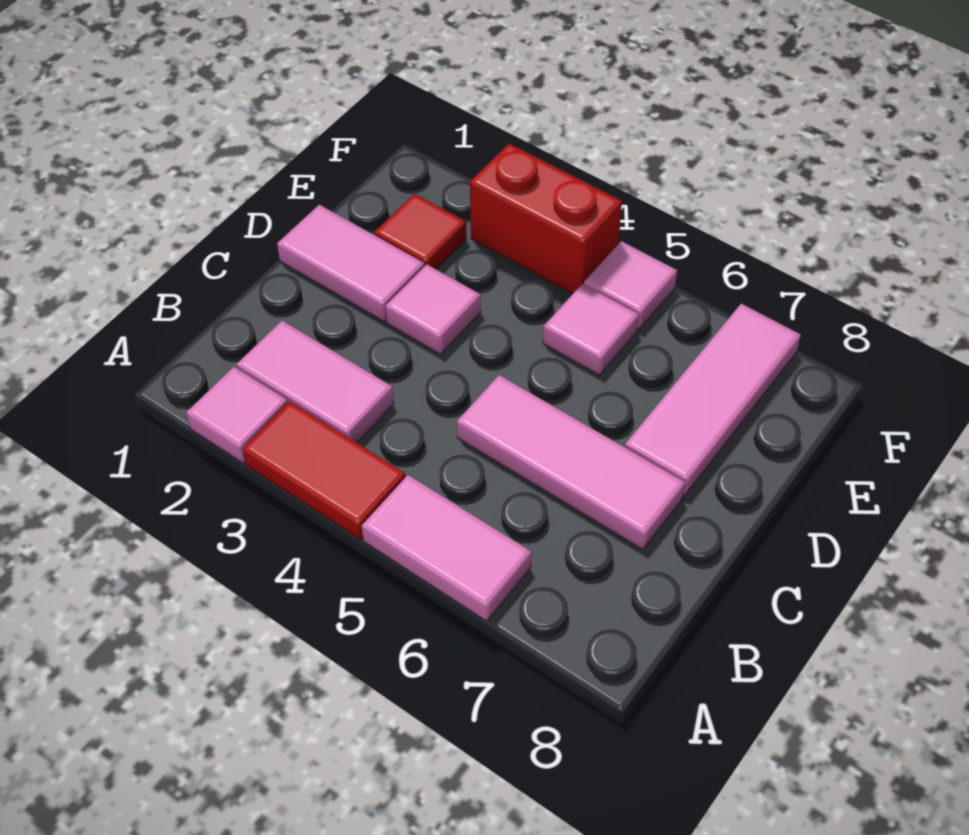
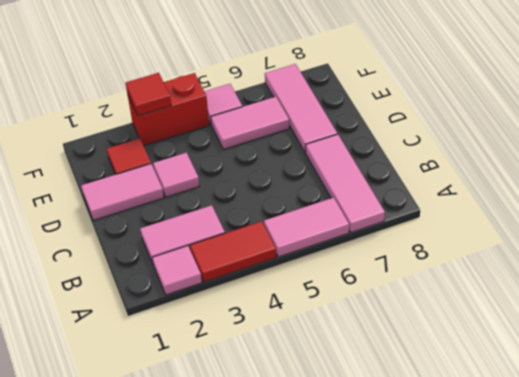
pink tile C5:C7 level 1 -> pink tile A7:C7 level 1
pink tile E5 level 1 -> pink tile E5:E6 level 1
none -> red tile F3 level 2

